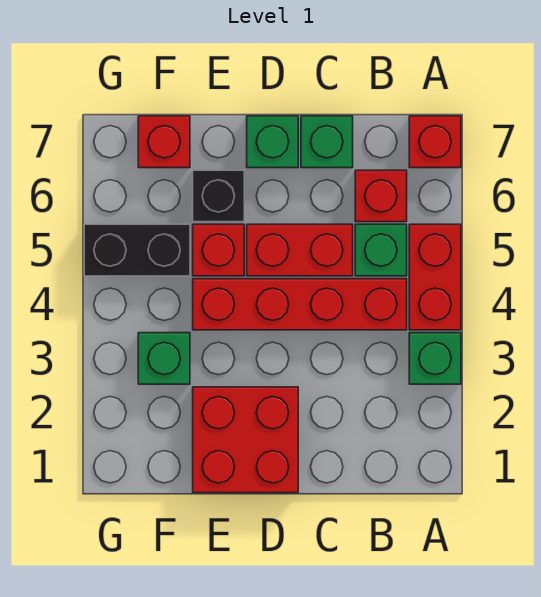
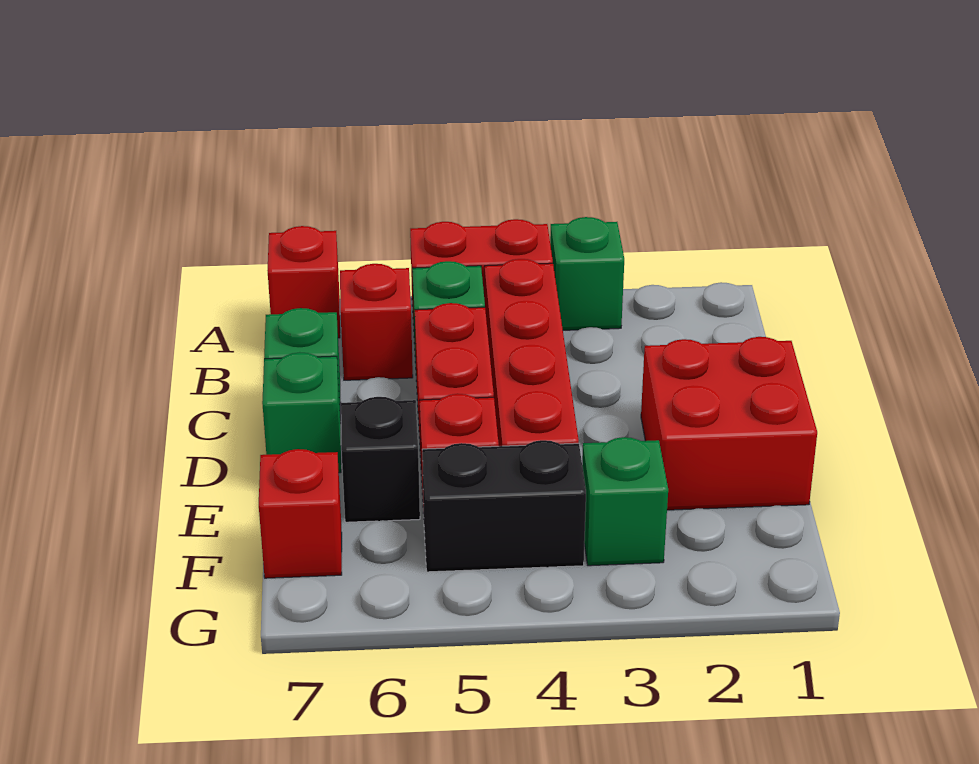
black brick F5:G5 level 1 -> black brick F4:F5 level 1

